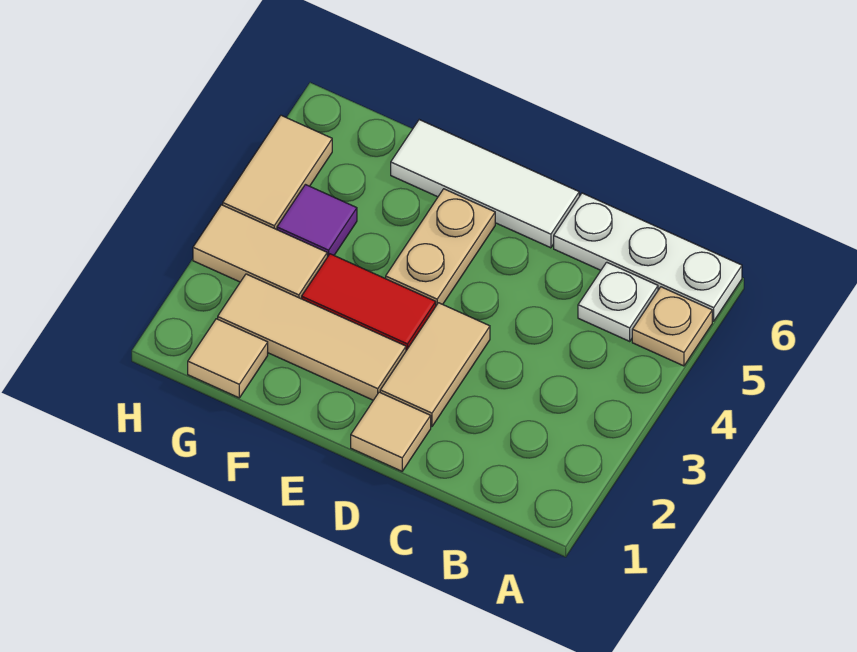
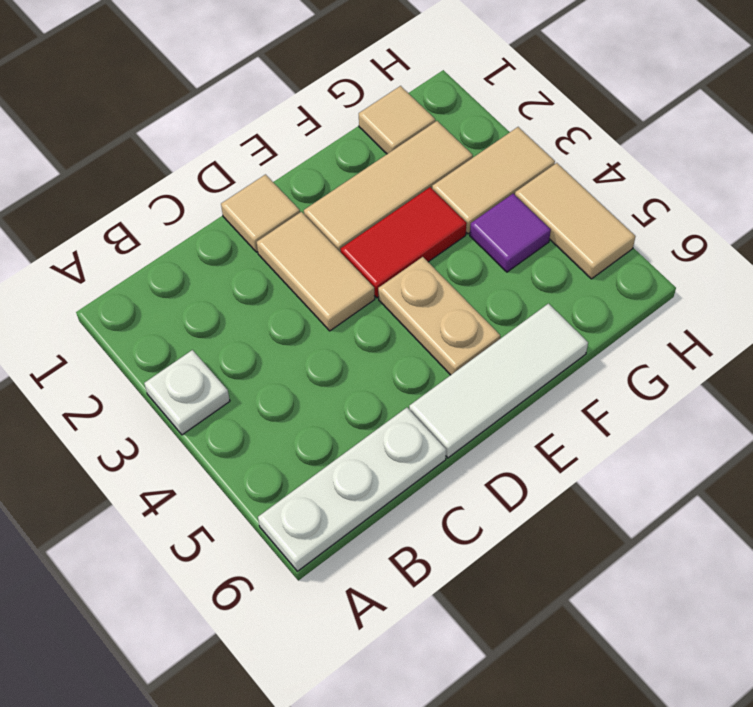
tan plate A5 level 1 -> none
white plate B5 level 1 -> white plate A3 level 1

